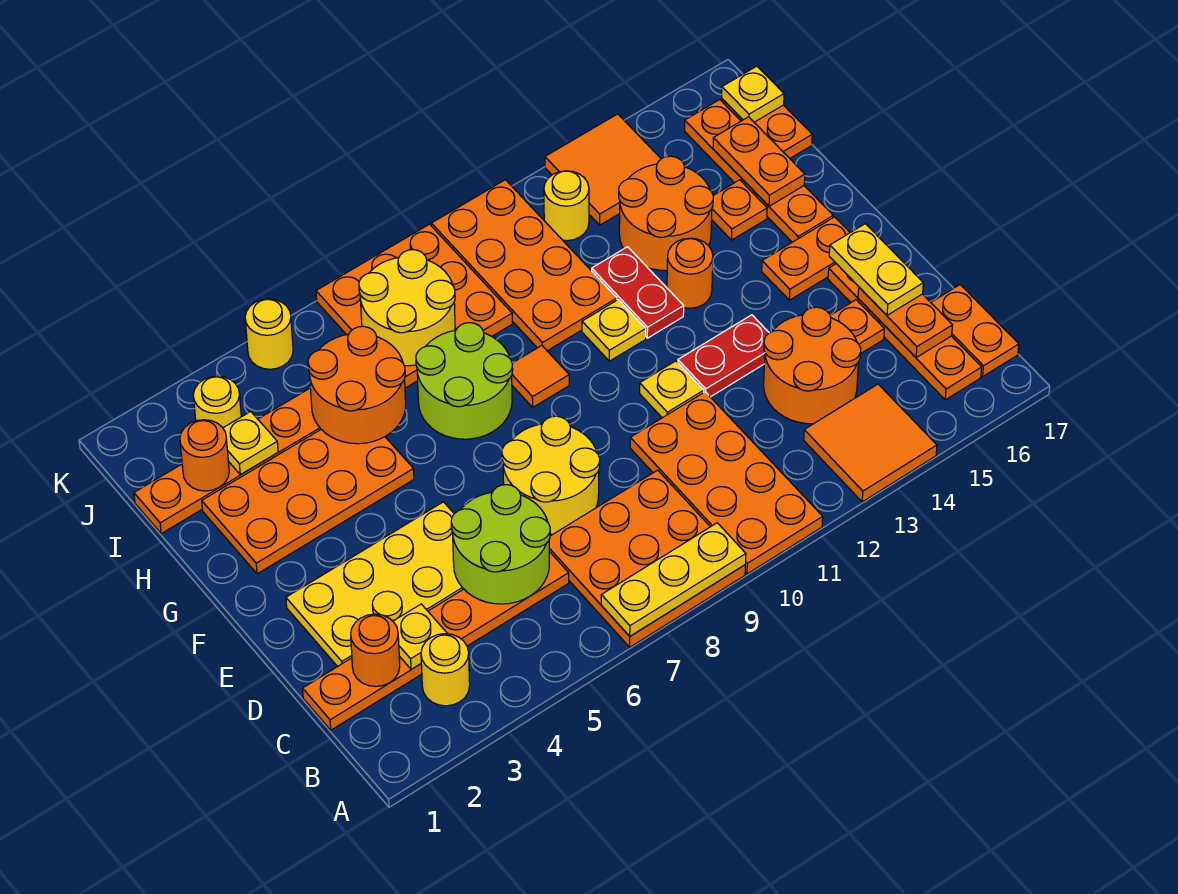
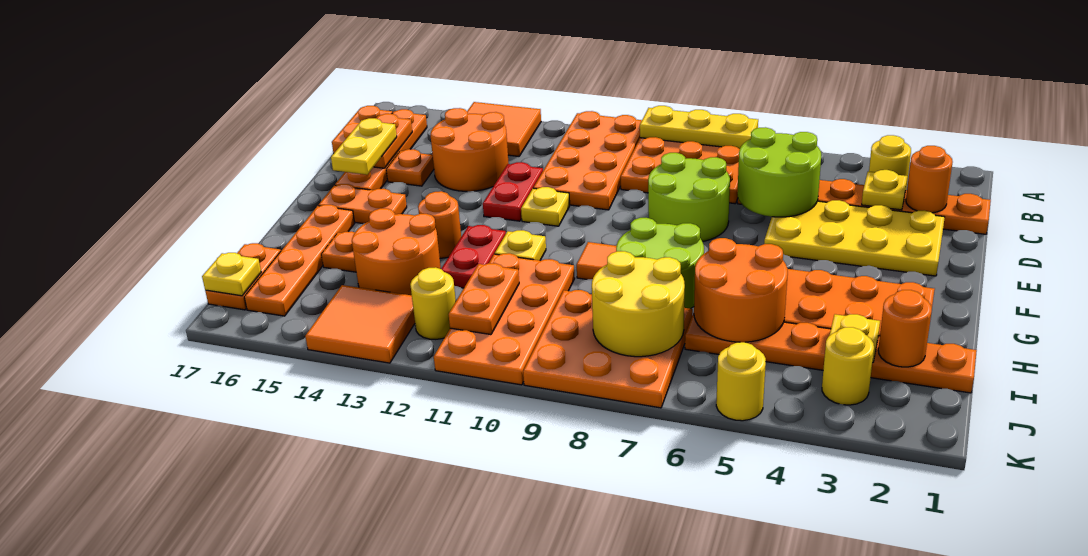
yellow round brick D7:E8 level 1 -> lime round brick D7:E8 level 1
red plate E12:E13 level 1 -> red plate D12:E12 level 1
orange plate H16:I16 level 2 -> orange plate I11:J11 level 2

